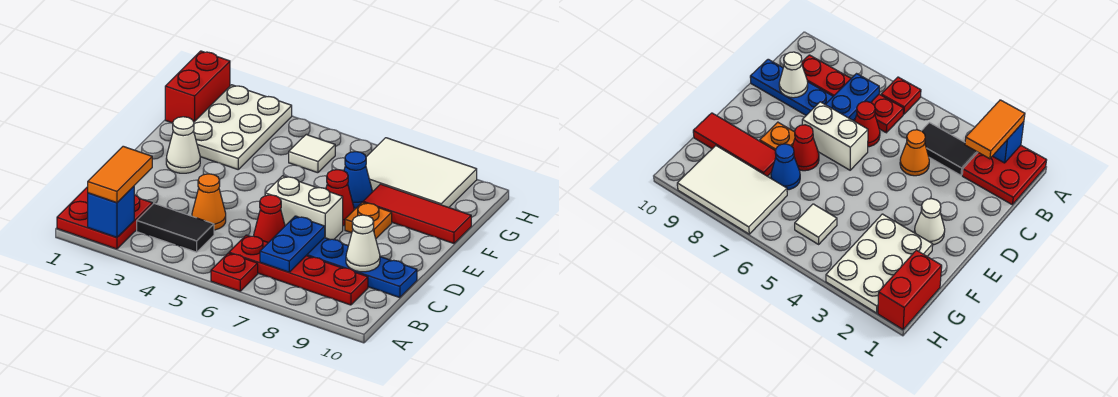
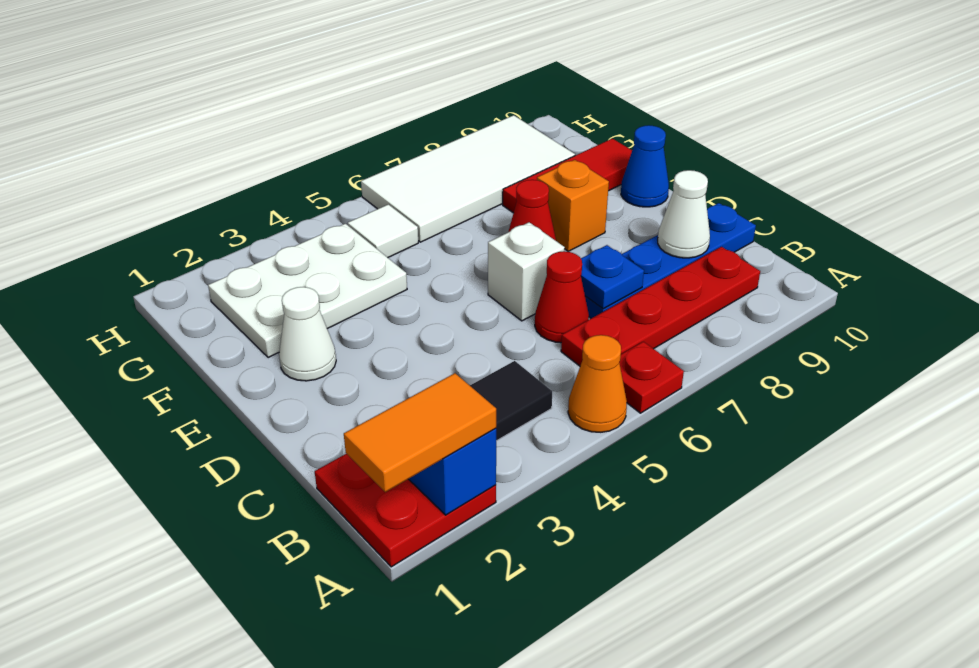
orange tile A2:B2 level 3 -> orange tile A1:A2 level 3
blue plate B7:C7 level 2 -> blue plate C7 level 2
orange cone C4 level 1 -> orange cone A5 level 1
white brick D6:D7 level 1 -> white brick D6 level 1
orange plate E8 level 1 -> orange brick E8 level 1
white plate F2:H3 level 1 -> white plate F2:G4 level 1
blue cone F7 level 1 -> blue cone E10 level 1
red brick G1:H1 level 1 -> none
white tile G7:H9 level 1 -> white tile G6:H9 level 1

